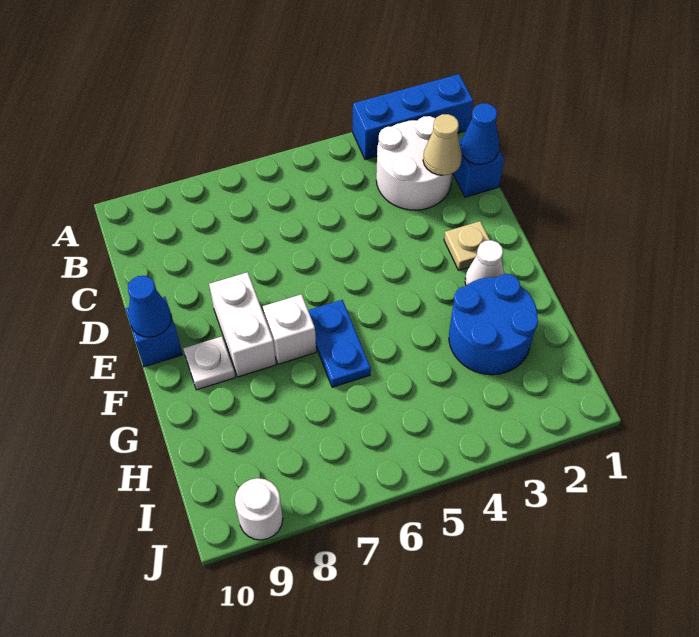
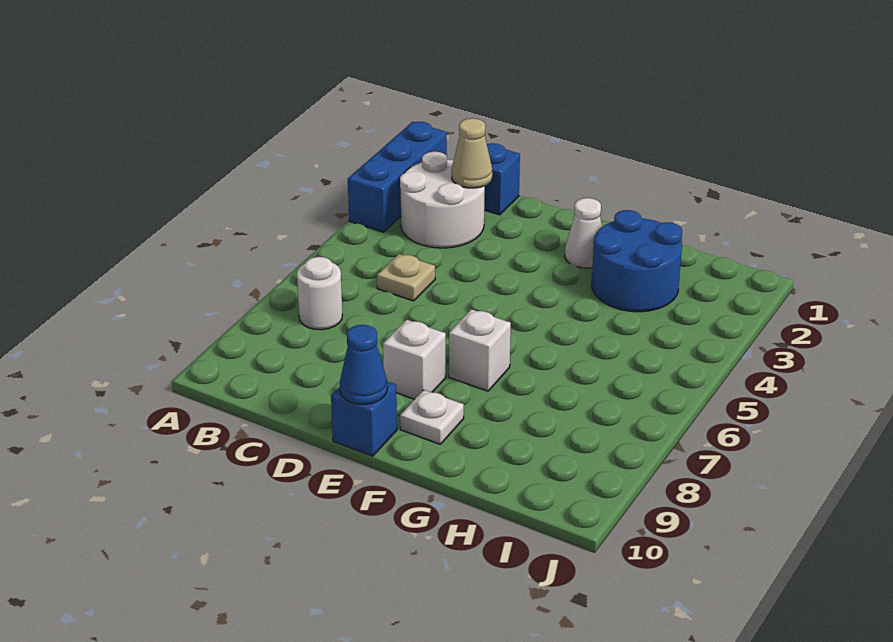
blue cone C1 level 2 -> none
tan plate E2 level 1 -> tan plate C5 level 1
white brick E8:F8 level 1 -> white brick E8 level 1
blue plate F6:G6 level 1 -> none
white round brick J9 level 1 -> white round brick B7 level 1

